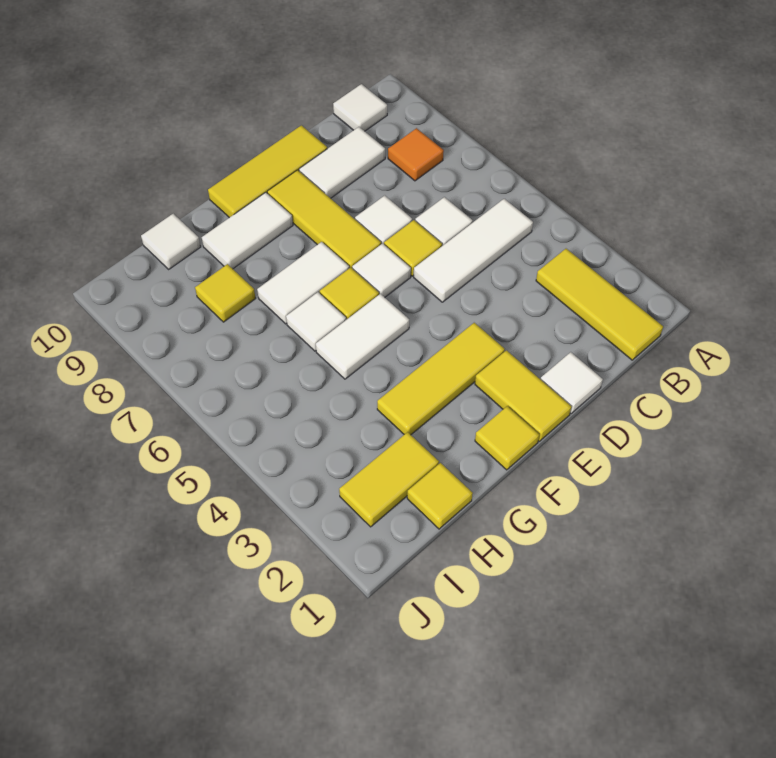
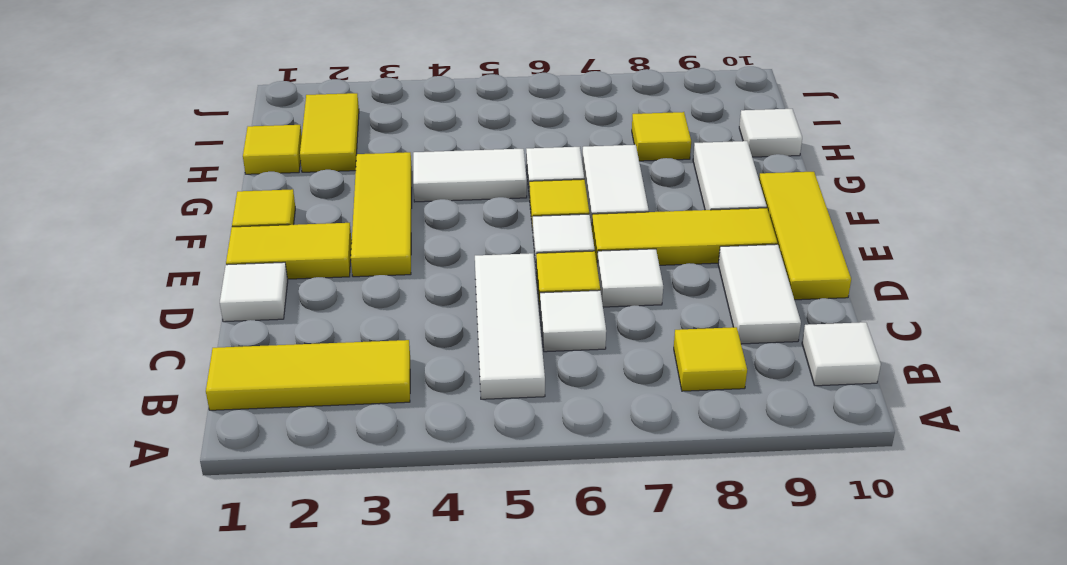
orange tile B8 level 1 -> yellow tile B8 level 1
white tile F5:G5 level 1 -> white tile G4:G5 level 1

